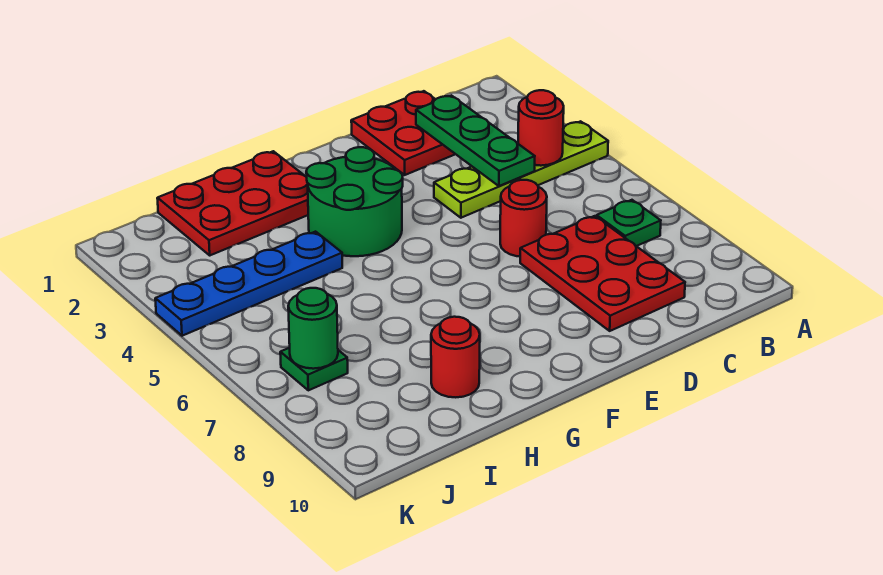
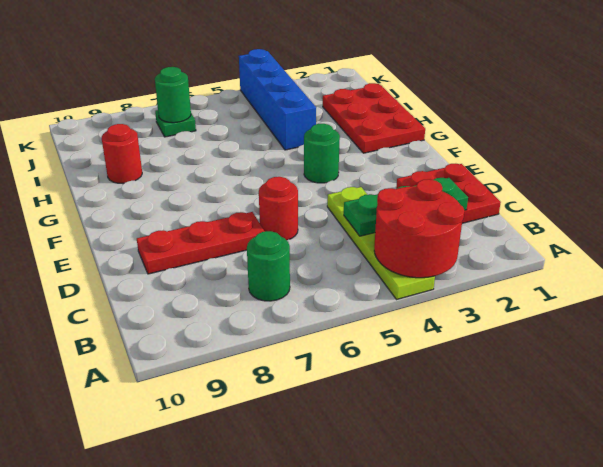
red round brick B4 level 2 -> red round brick A3:B4 level 2
green plate B7 level 1 -> green round brick B7 level 1
red plate C7:D9 level 1 -> red plate D7:D9 level 1
green round brick F3:G4 level 1 -> green round brick F4 level 1
blue plate H4:K4 level 1 -> blue brick H4:K4 level 1

